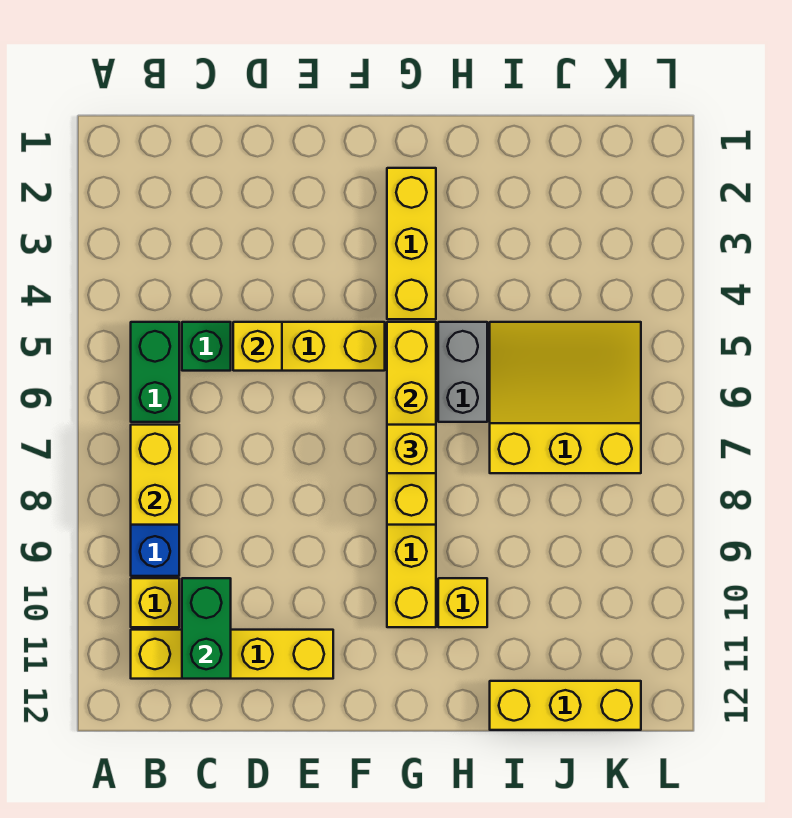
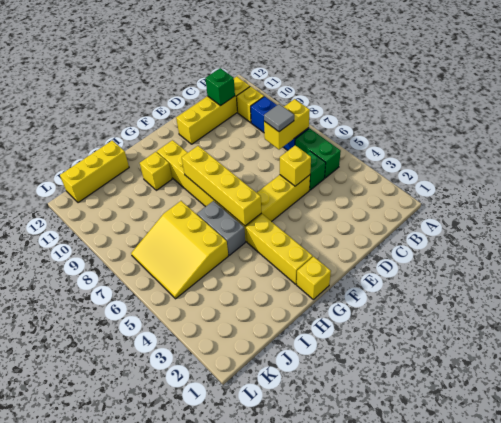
yellow brick B7:B8 level 2 -> yellow brick B7:C7 level 2
none -> grey tile C7 level 3
green brick C10:C11 level 2 -> green brick C11 level 2
yellow brick G7 level 3 -> yellow brick G1 level 1
yellow slope I5:K7 level 1 top 7 -> yellow slope I5:K7 level 1 top I

